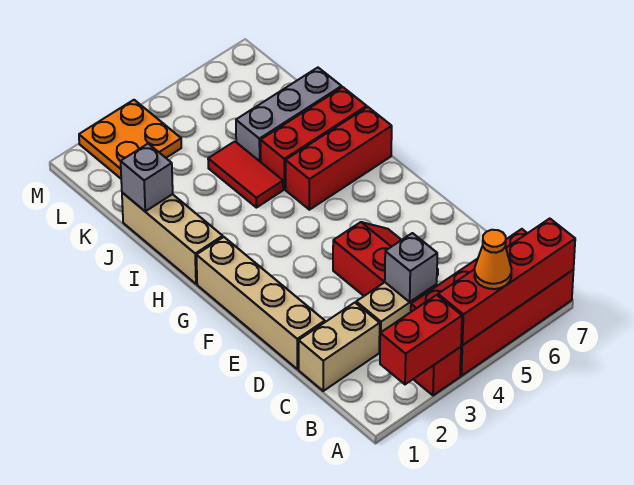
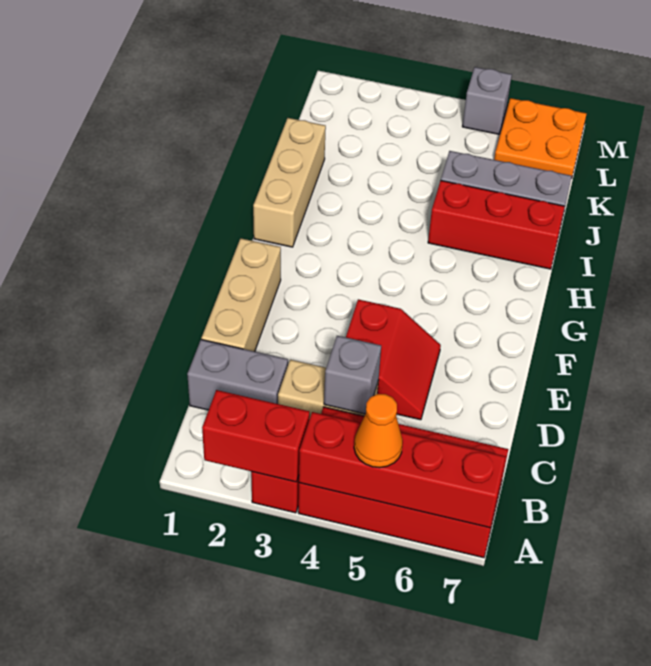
tan brick C1:C2 level 1 -> grey brick C1:C2 level 1
tan brick D1:G1 level 1 -> tan brick D1:F1 level 1
red brick H5:H7 level 1 -> none
red tile I4:J4 level 1 -> none
grey brick J1 level 2 -> grey brick M5 level 1
orange plate L2:M3 level 1 -> orange plate L6:M7 level 1

